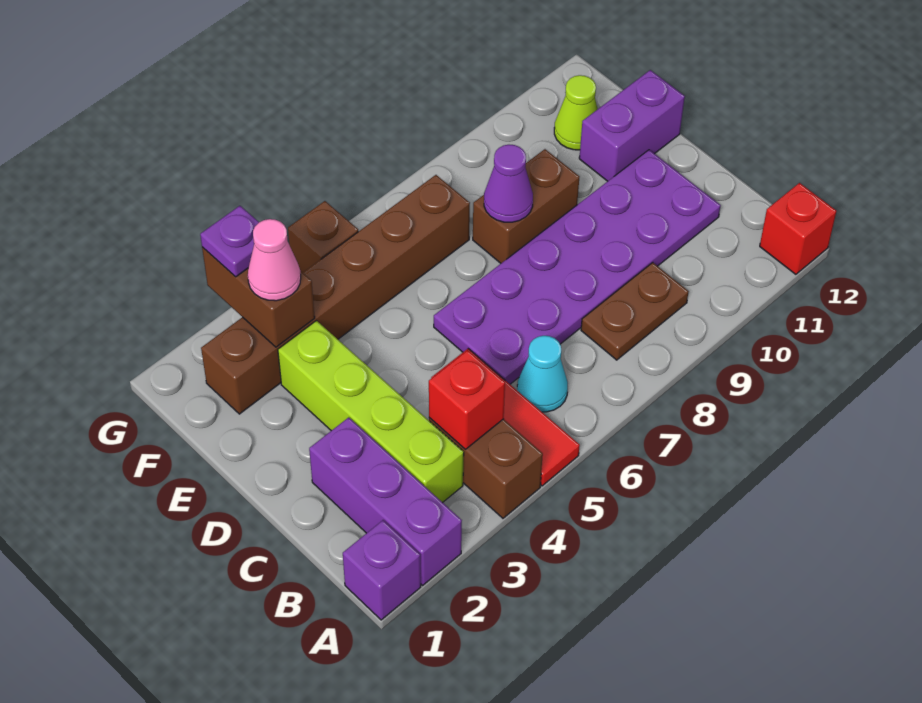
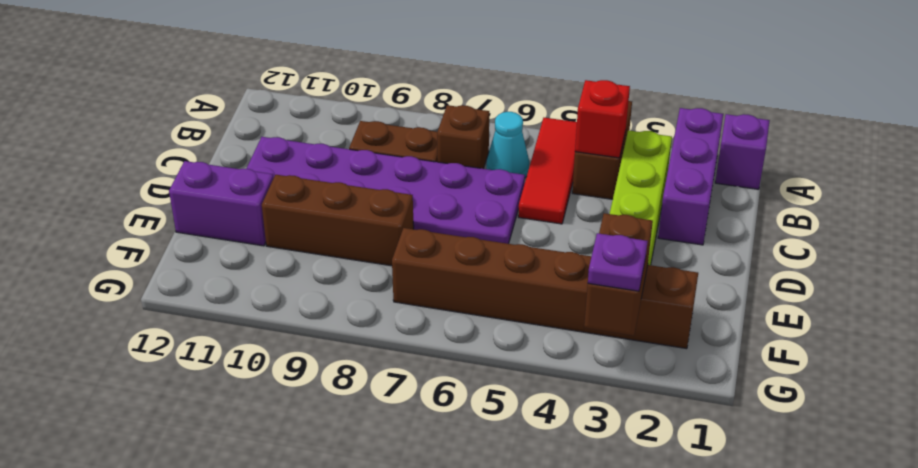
red brick A12 level 1 -> none
brown brick E8:E9 level 1 -> brown brick E8:E10 level 1
purple cone E8 level 2 -> none
pink cone F3 level 3 -> none
lime cone F11 level 1 -> none
brown brick G5 level 1 -> brown brick B7 level 1

